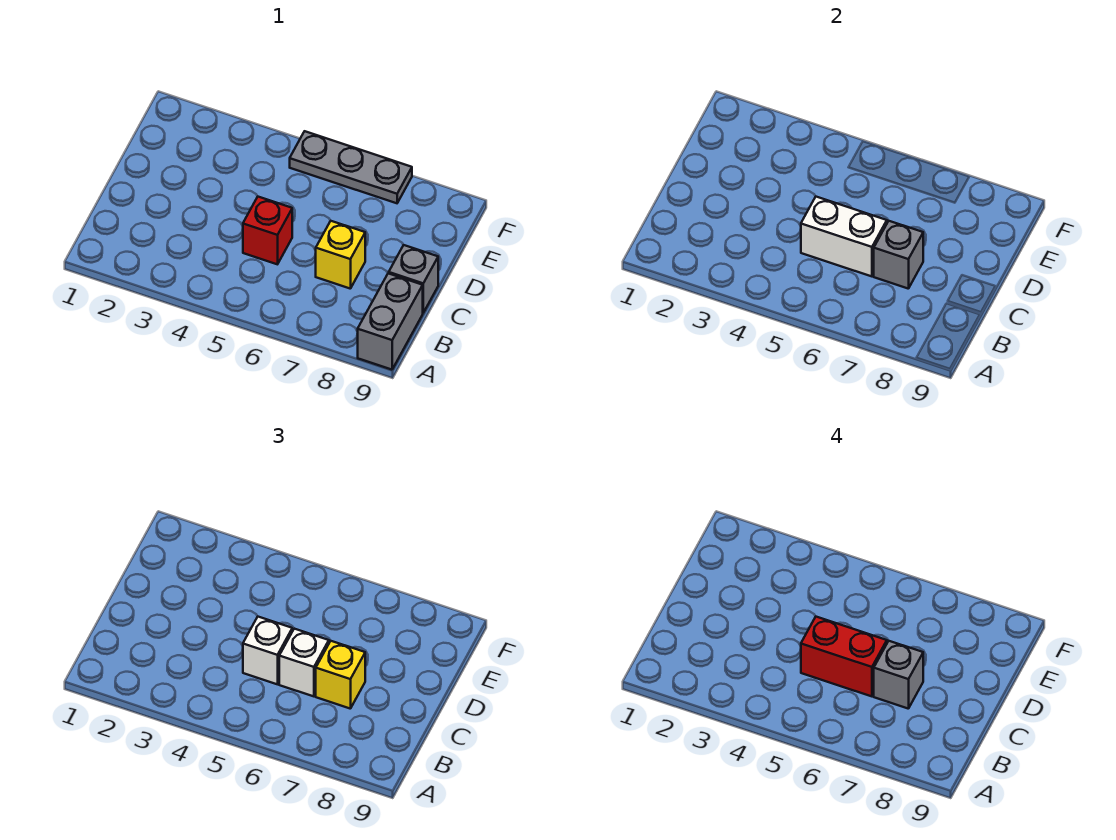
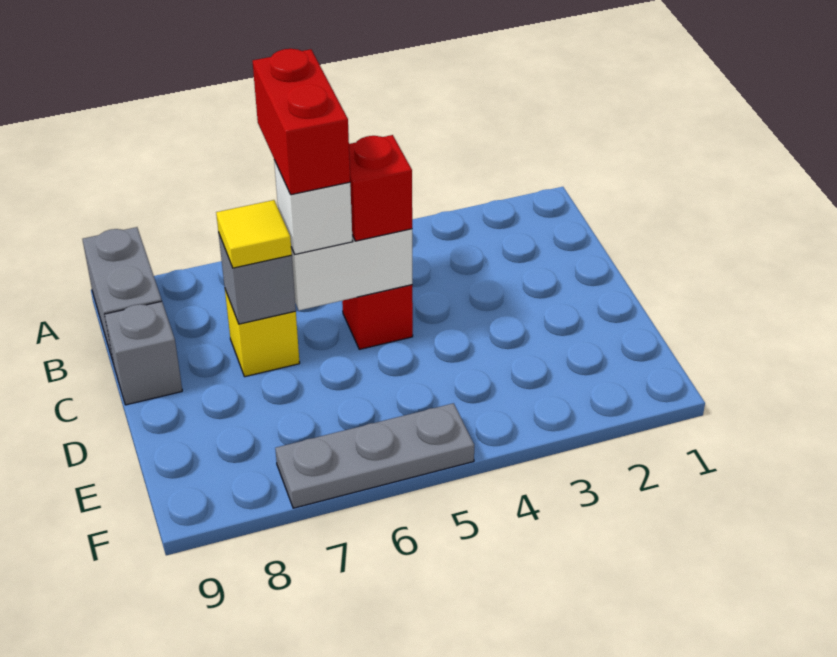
white brick C5 level 3 -> red brick C5 level 3
red brick C5:C6 level 4 -> red brick B6:C6 level 4
yellow brick C7 level 3 -> yellow tile C7 level 3
grey brick C7 level 4 -> none

